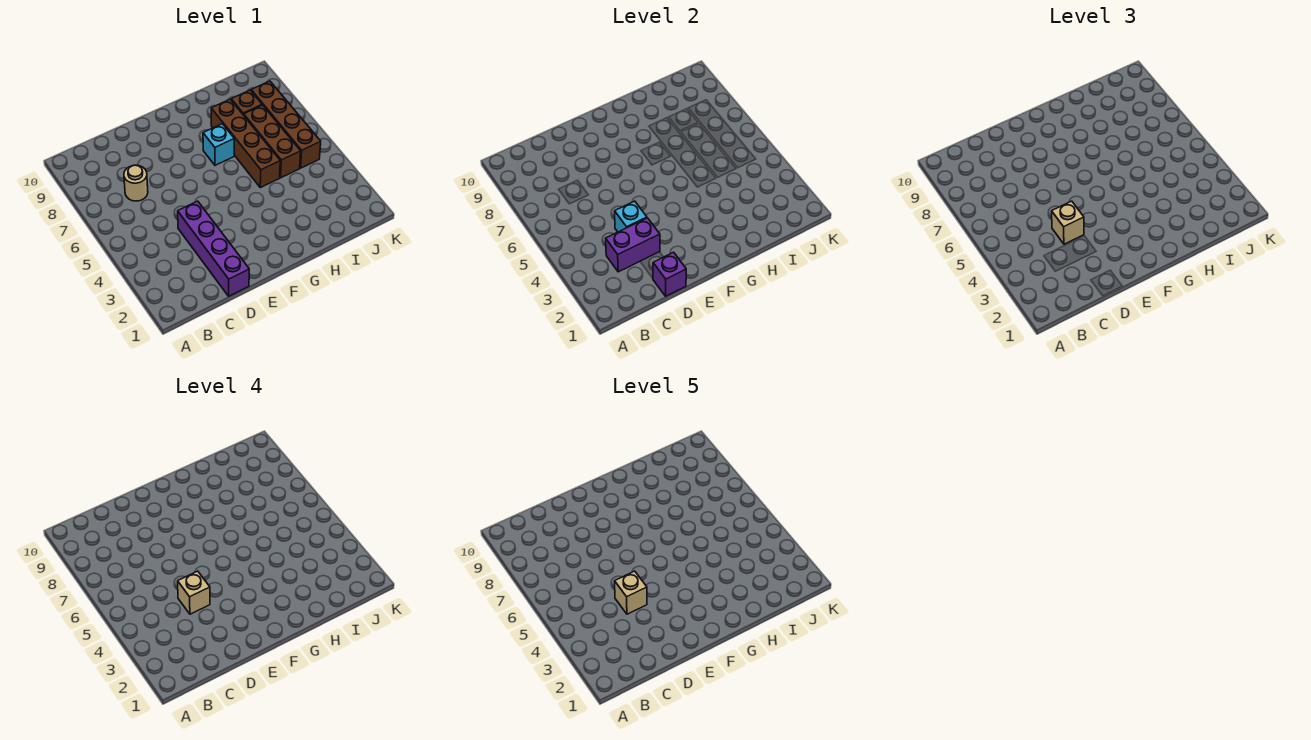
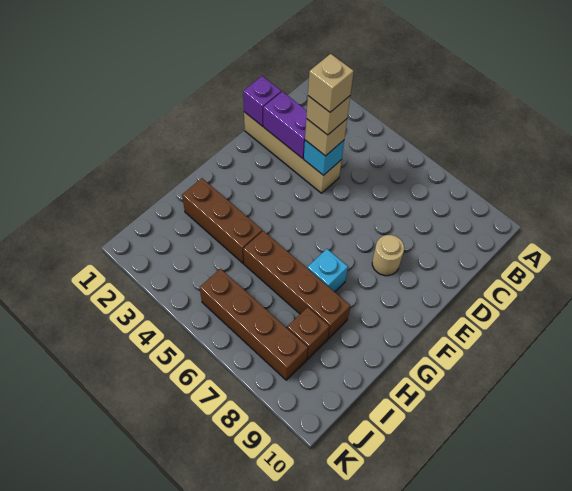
purple brick C3:D3 level 2 -> purple brick D2:D3 level 2
tan round brick C7 level 1 -> tan round brick E8 level 1
purple brick D1:D4 level 1 -> tan brick D1:D4 level 1
brown brick I5:I7 level 1 -> brown brick H2:H4 level 1

